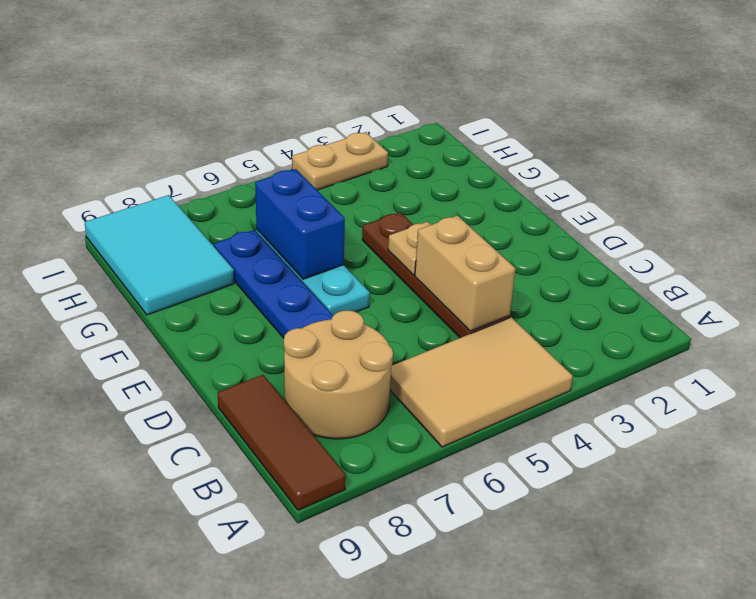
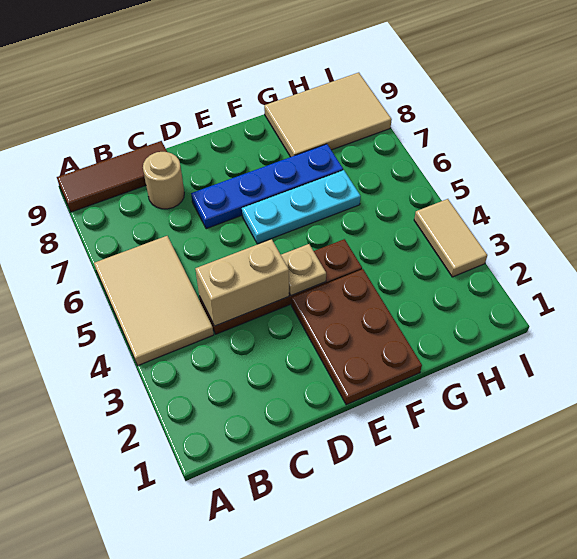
tan round brick B7:C8 level 1 -> tan round brick C8 level 1
none -> brown plate E1:F3 level 1
blue brick F6:G6 level 2 -> none
cyan tile G8:I9 level 1 -> tan tile G8:I9 level 1
tan plate I3:I4 level 1 -> tan tile I3:I4 level 1

